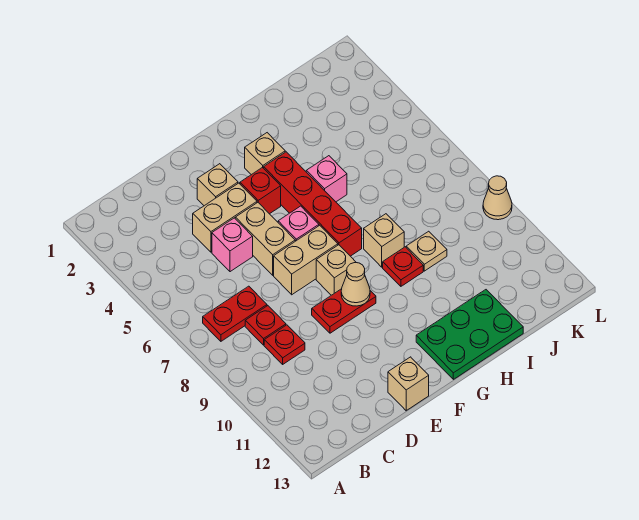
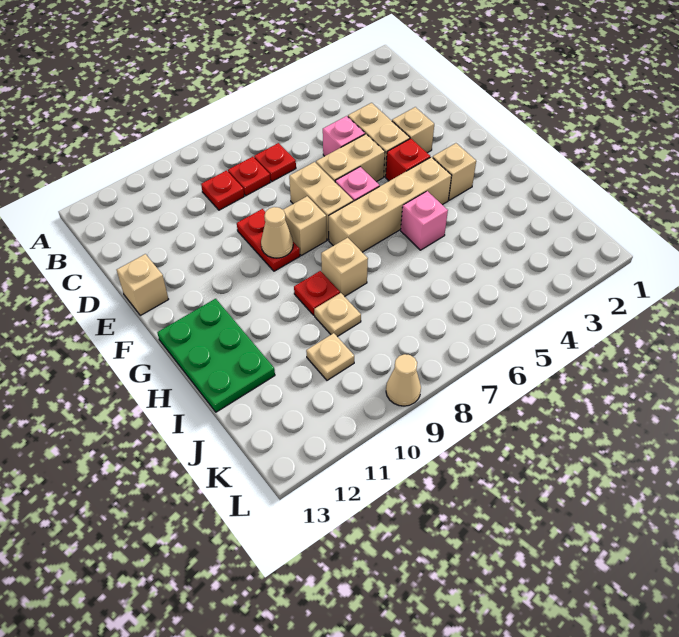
red plate B7:C7 level 1 -> red plate C7 level 1
red brick G4:G7 level 1 -> tan brick G4:G7 level 1
none -> tan plate J10 level 1

